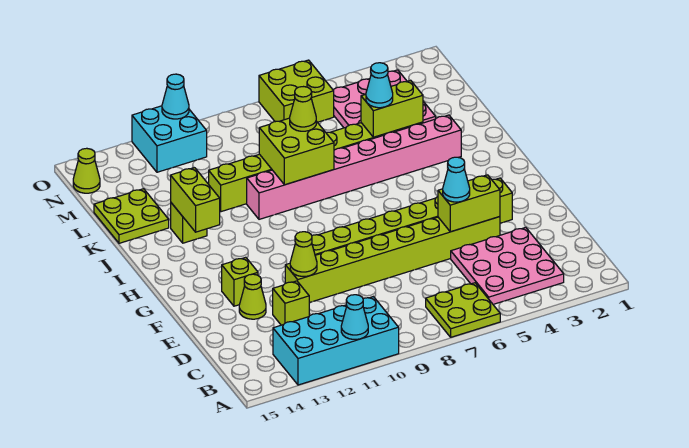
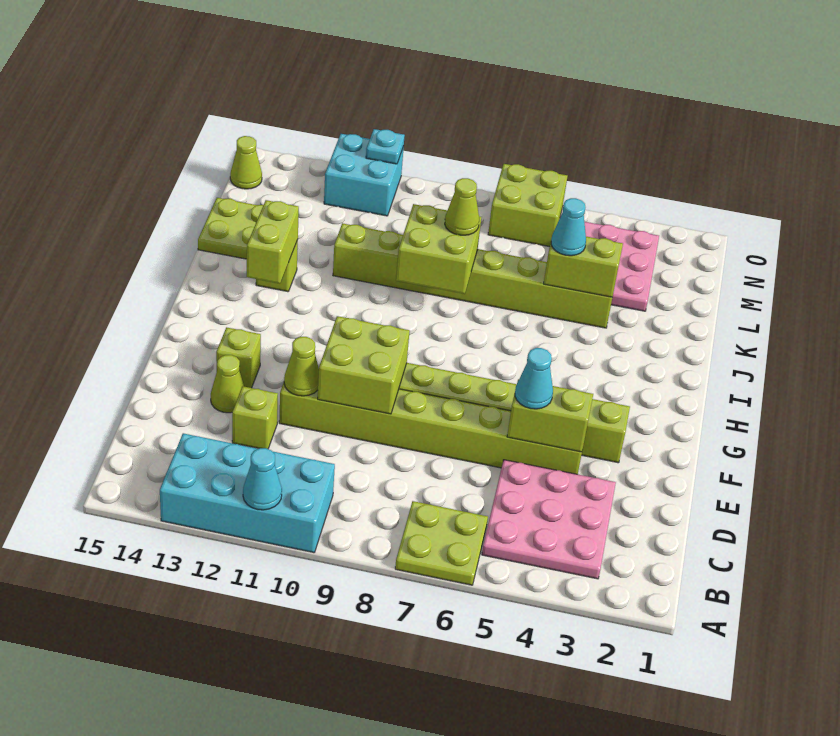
none -> lime brick E9:F10 level 2
pink brick J3:J10 level 1 -> none
cyan cone O11 level 2 -> cyan plate O11 level 2

